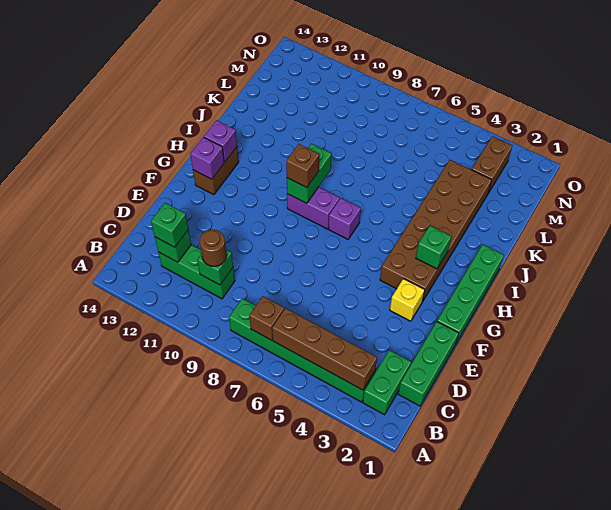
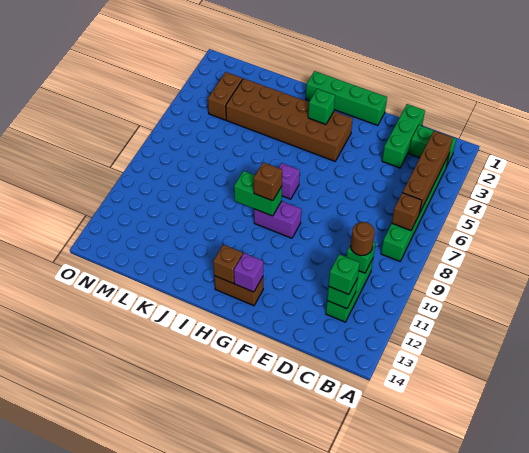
green brick C1:E1 level 1 -> green brick D1:D3 level 1
yellow brick F3 level 1 -> none
purple brick H8:H9 level 1 -> purple brick G9:H9 level 1
purple brick H13 level 2 -> brown brick H13 level 2
brown brick M3:N3 level 1 -> brown brick M3:M4 level 1

